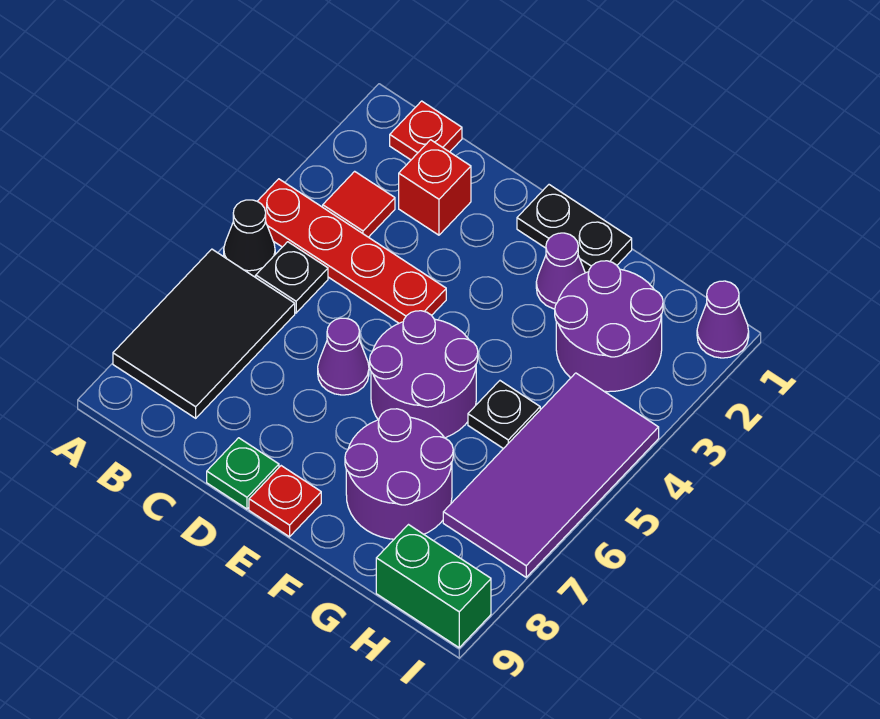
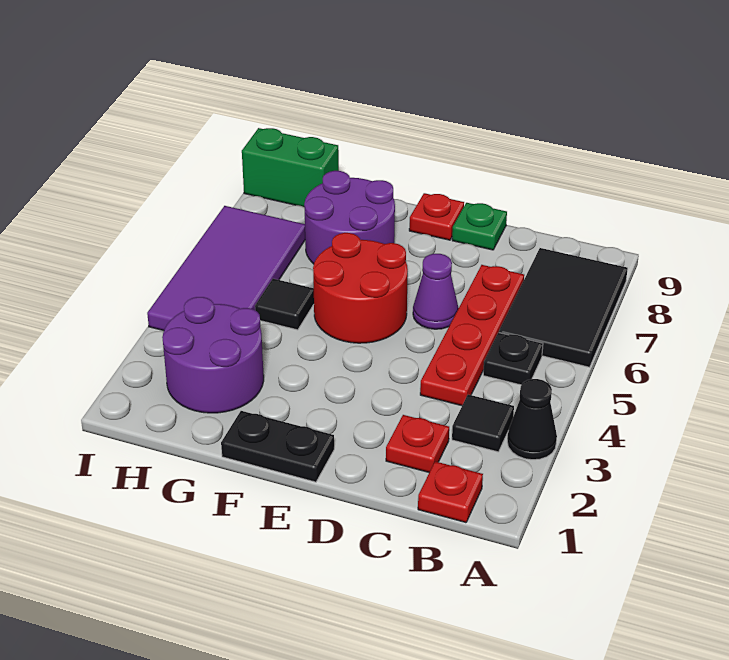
red plate A4:D4 level 1 -> red plate C4:C7 level 1
black cone A5 level 1 -> black cone A3 level 1
red tile B3 level 1 -> black tile B3 level 1
red brick C2 level 1 -> red plate C2 level 1
purple round brick E5:F6 level 1 -> red round brick E5:F6 level 1
purple cone F2 level 1 -> none
black plate G5 level 1 -> black tile G5 level 1
purple cone I1 level 1 -> none

